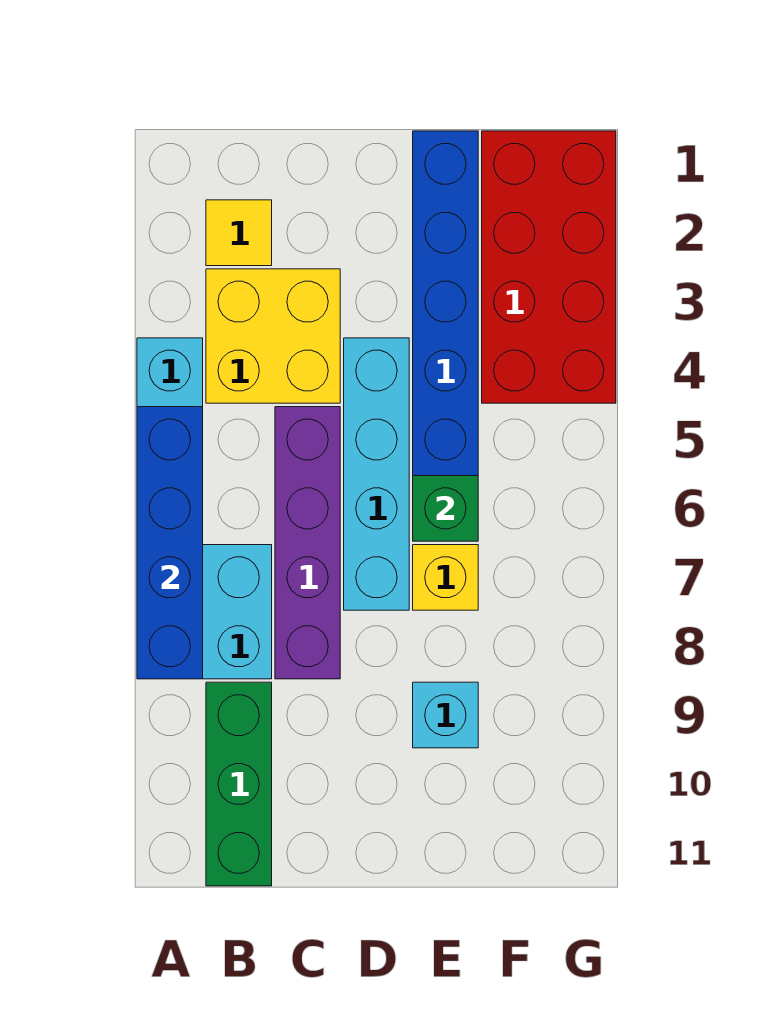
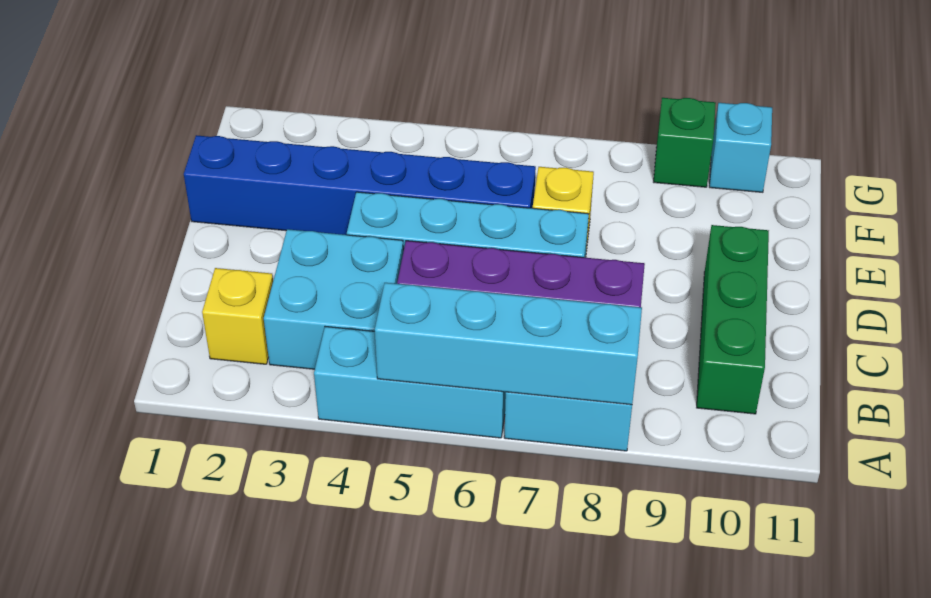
blue brick A5:A8 level 2 -> cyan brick A5:A8 level 2
yellow tile B2 level 1 -> yellow brick B2 level 1
yellow brick B3:C4 level 1 -> cyan brick B3:C4 level 1
green brick B9:B11 level 1 -> green brick B10:D10 level 1
green brick E6 level 2 -> green brick G9 level 1
cyan brick E9 level 1 -> cyan brick G10 level 1
red brick F1:G4 level 1 -> none

